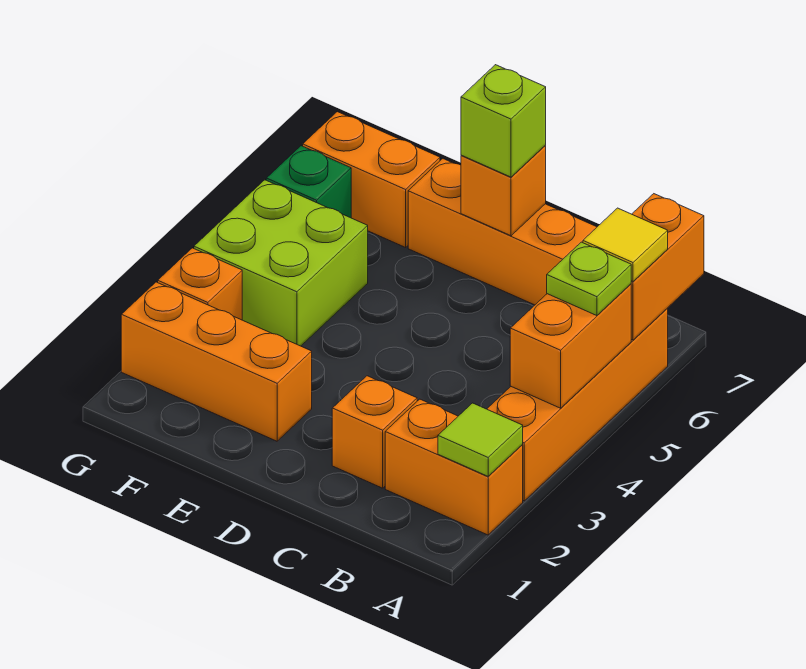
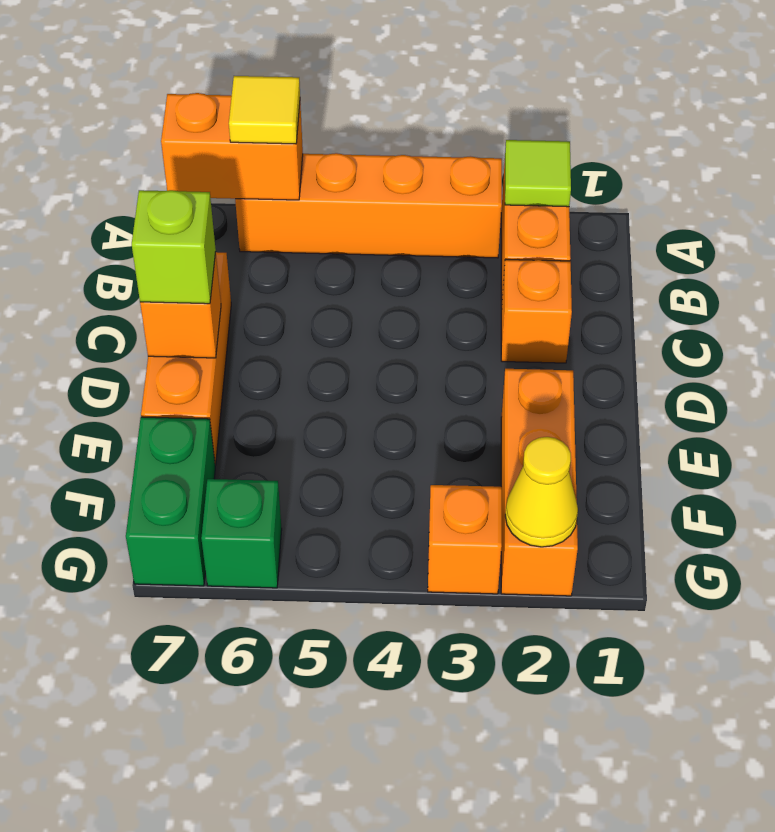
orange brick A4:A5 level 2 -> none
lime plate A5 level 3 -> none
lime brick F4:G5 level 1 -> none
orange brick F7:G7 level 1 -> green brick F7:G7 level 1
none -> yellow cone G2 level 2

